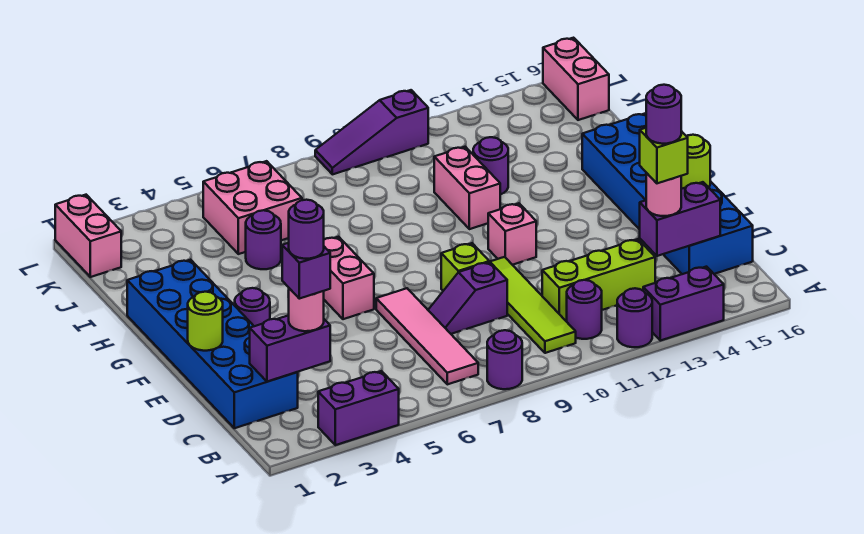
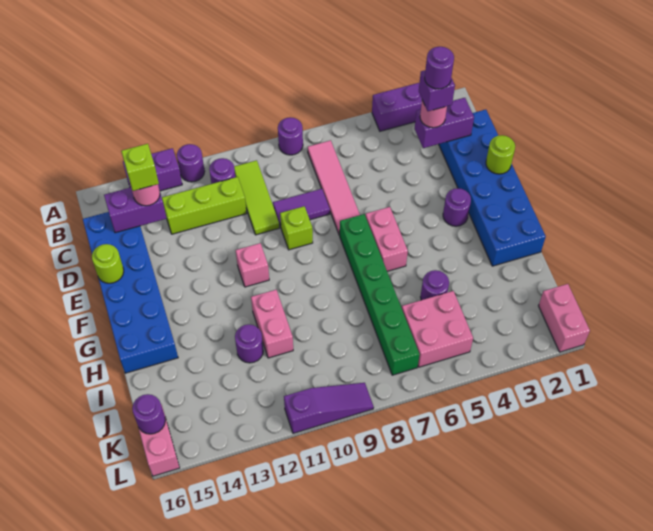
lime tile B10:E10 level 1 -> lime tile B10:D10 level 1
purple round brick C14 level 5 -> purple round brick K16 level 2
purple slope D8:D9 level 1 top 9 -> purple tile D8:D9 level 1
none -> green brick F7:K7 level 1

